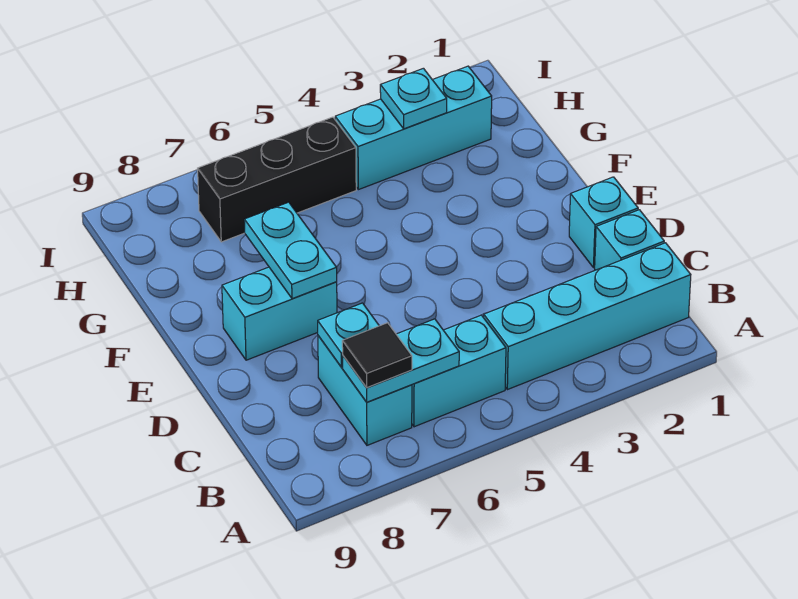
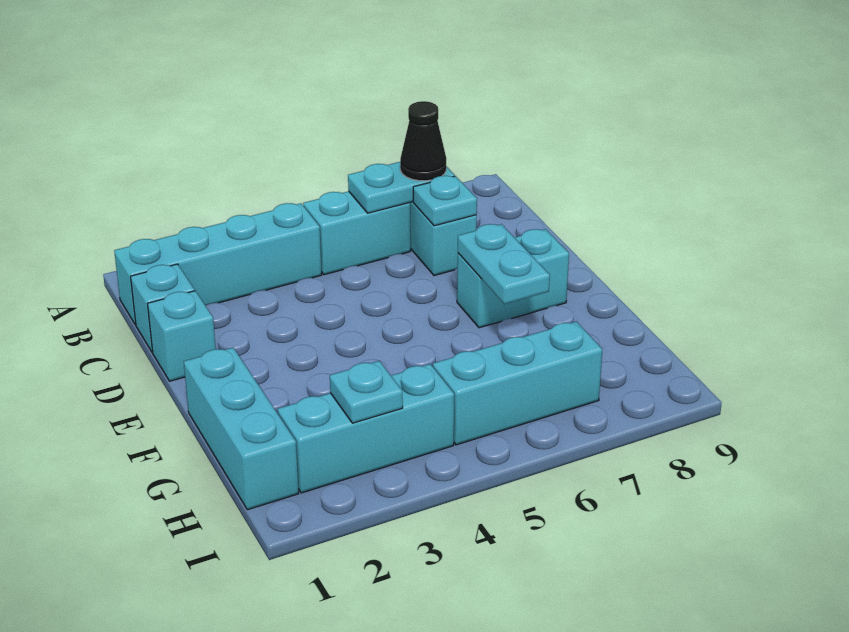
black tile B7 level 3 -> black cone B7 level 3
none -> cyan brick F1:H1 level 1
black brick H5:H7 level 1 -> cyan brick H5:H7 level 1

